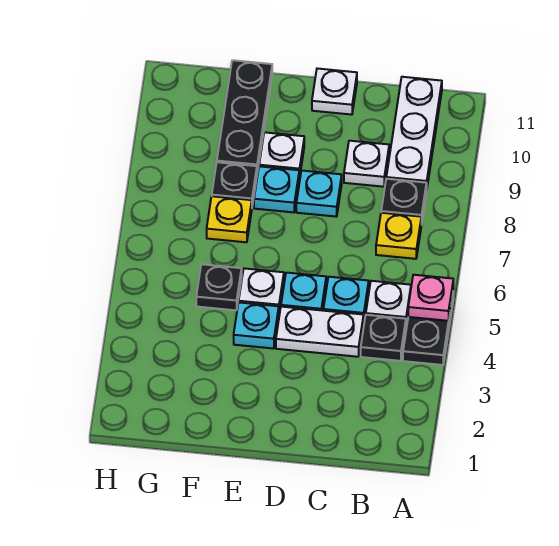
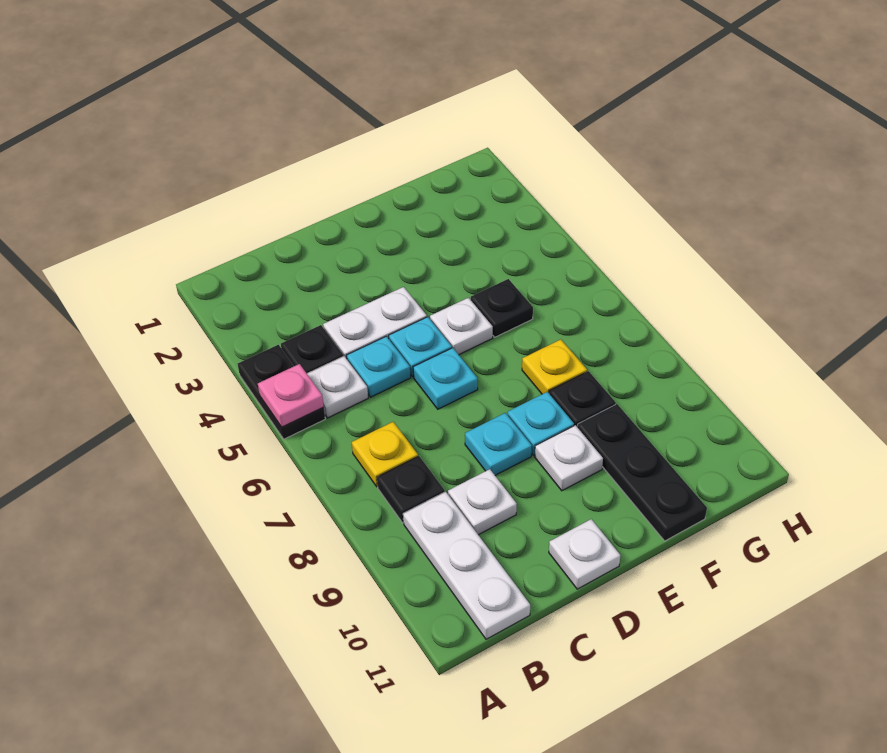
cyan plate E4 level 1 -> cyan plate D6 level 1

